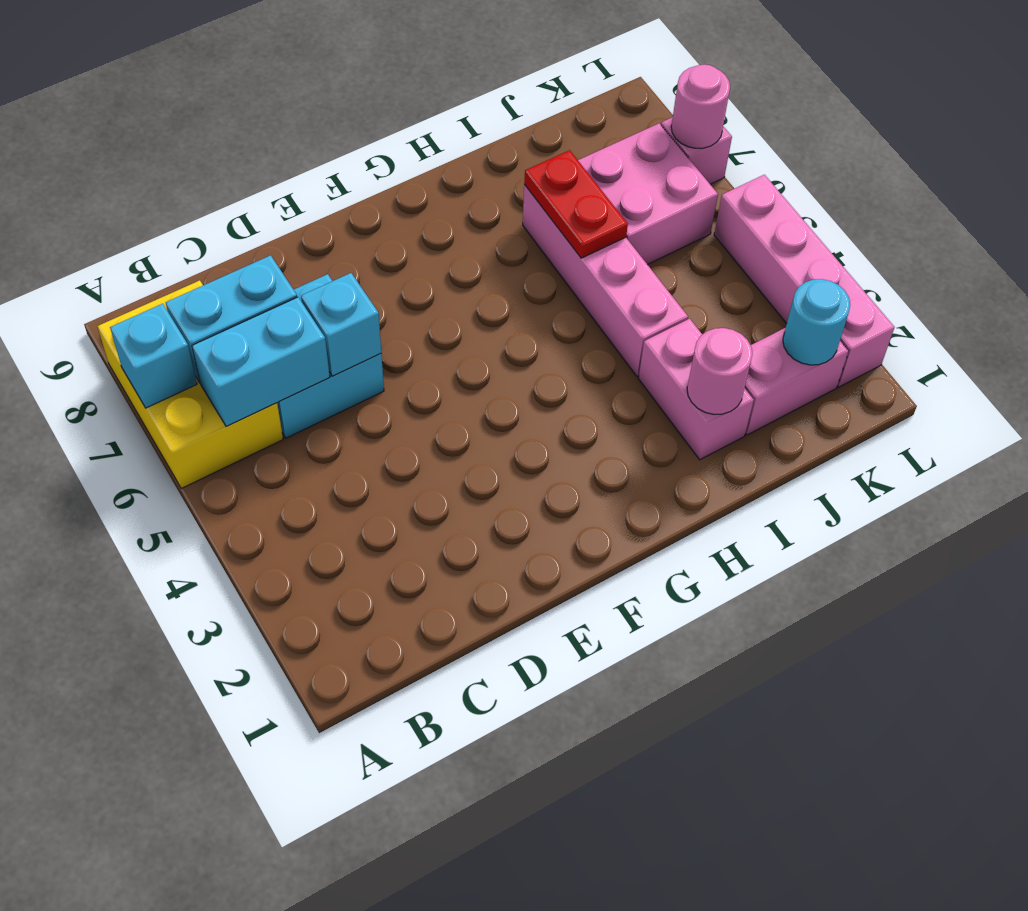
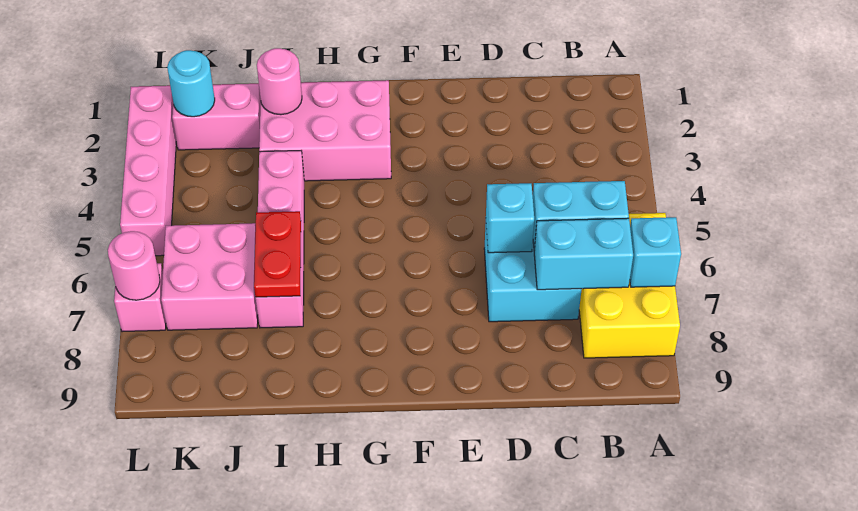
pink brick I2:I3 level 1 -> pink brick G2:I3 level 1

